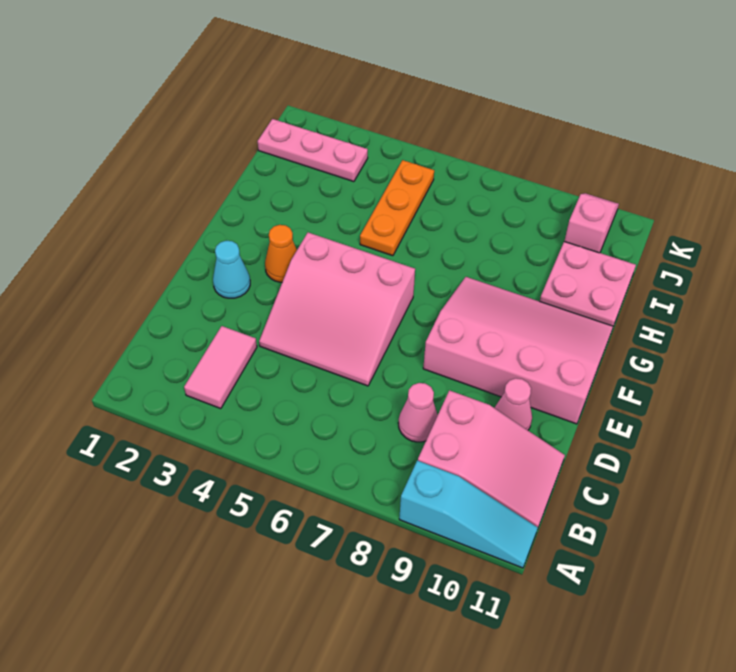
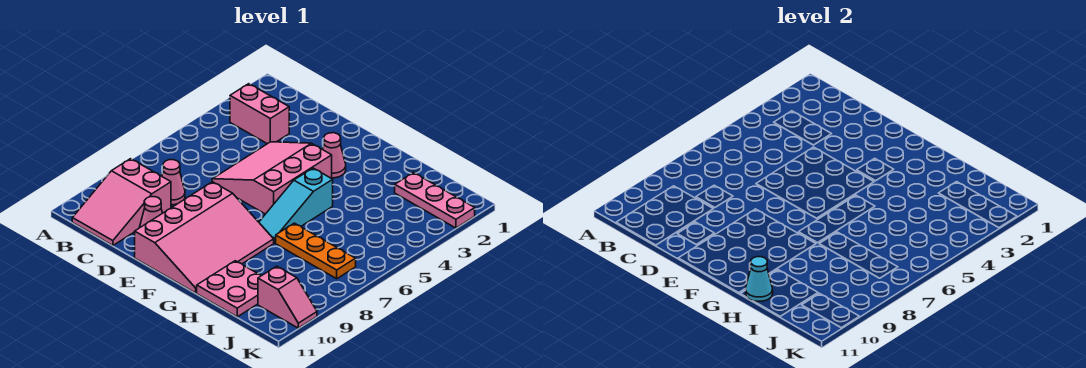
cyan slope A9:A11 level 1 top 9 -> cyan slope G5:G7 level 1 top 5
pink tile B3:C3 level 1 -> pink brick B3:C3 level 1
cyan cone E2 level 1 -> cyan cone H11 level 2
orange cone F3 level 1 -> pink cone F3 level 1
orange plate H5:J5 level 1 -> orange plate H7:J7 level 1
pink plate J1:J3 level 1 -> pink plate I2:K2 level 1

